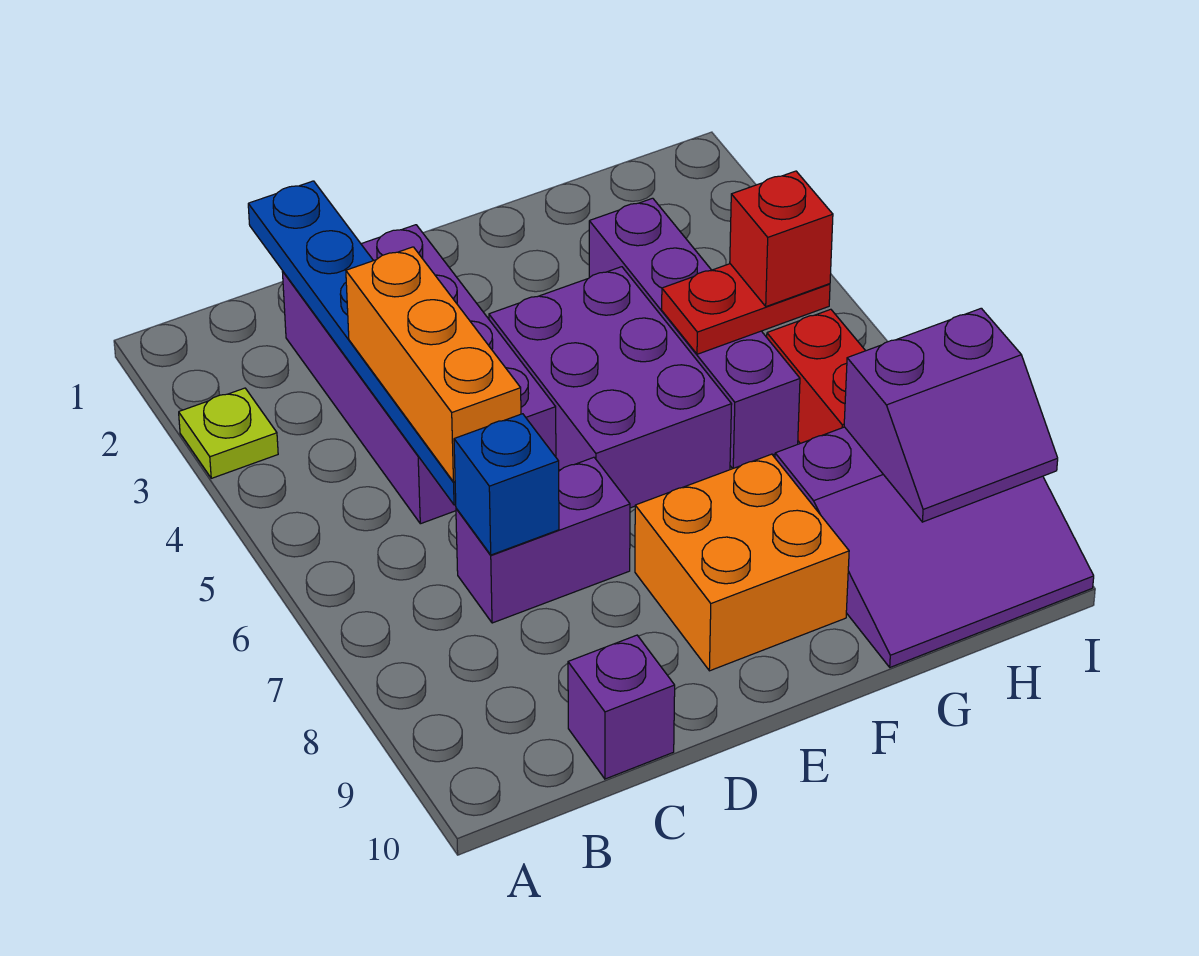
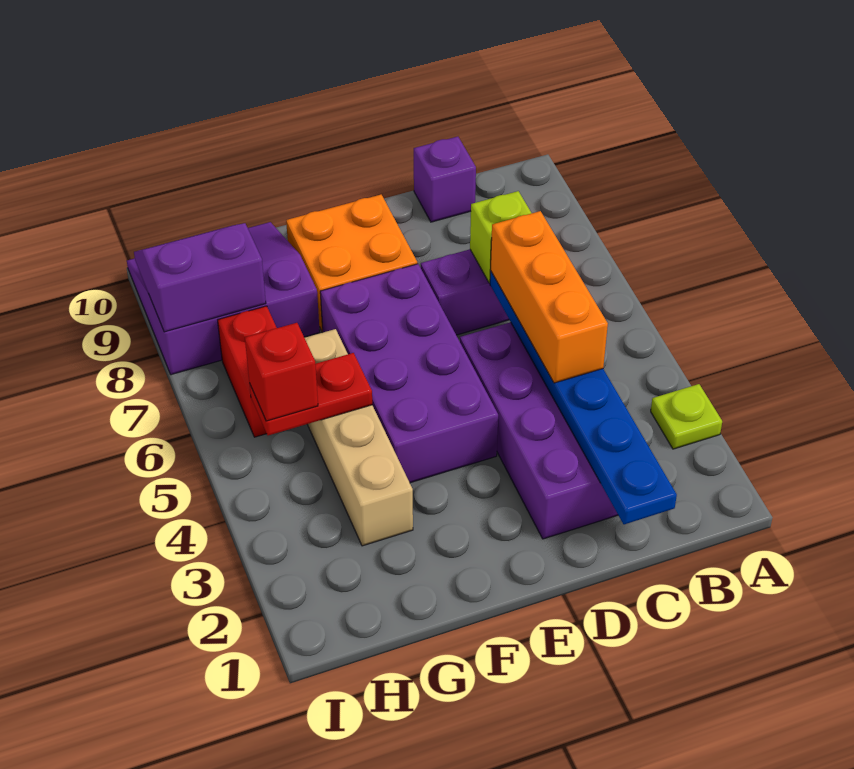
blue brick C7 level 2 -> lime brick C7 level 2
purple brick E4:F6 level 1 -> purple brick E4:F7 level 1
purple brick G3:G6 level 1 -> tan brick G3:G6 level 1

